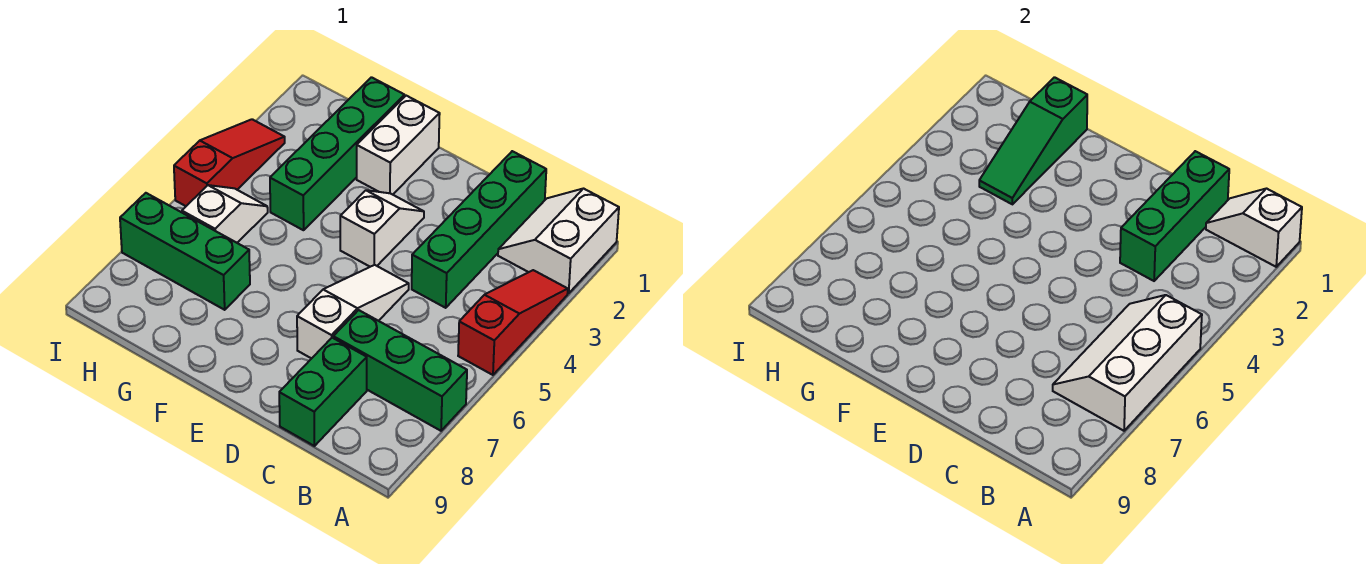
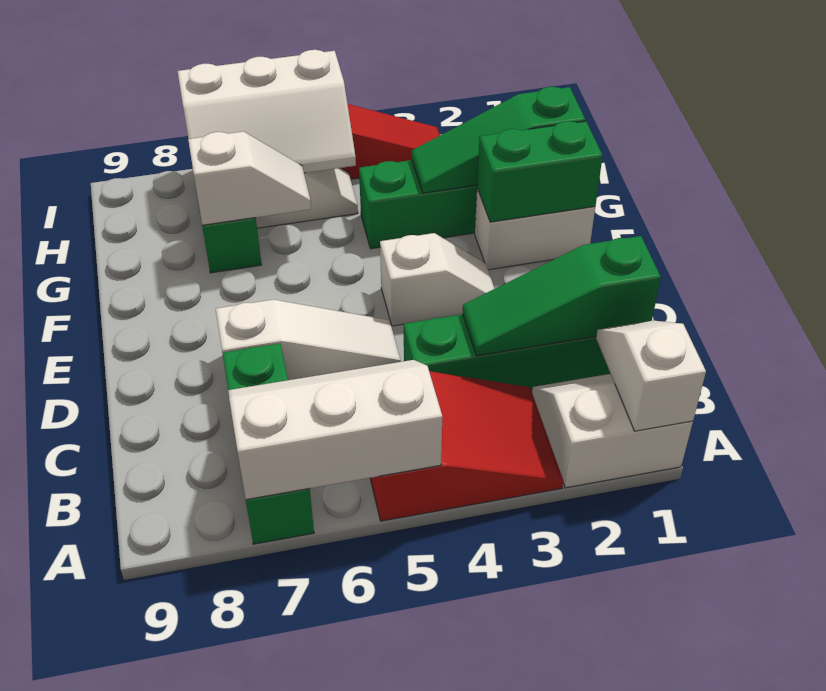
red slope A3:A5 level 1 top 5 -> red slope A3:B5 level 1 top 5
green brick C1:C3 level 2 -> green slope C1:C3 level 2 top 1
green brick C8:C9 level 1 -> green brick F1:F2 level 2
none -> white slope G6:G7 level 2 top 7
none -> white slope H5:I7 level 2 top I

